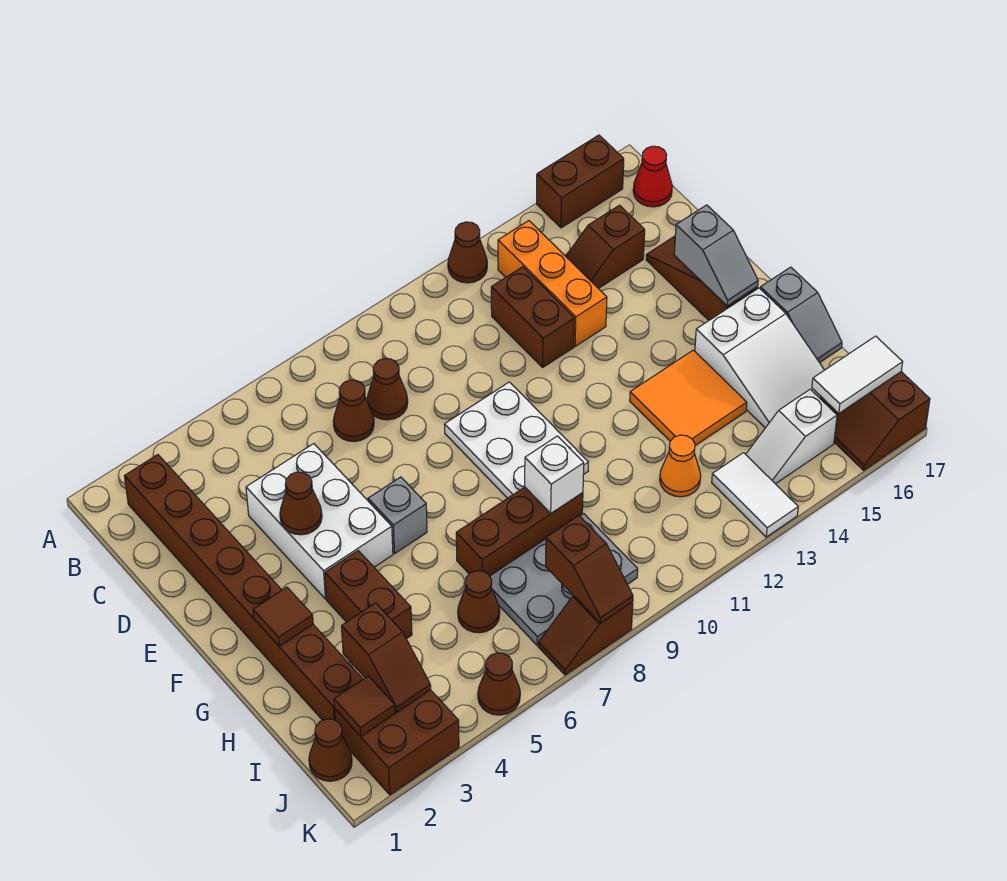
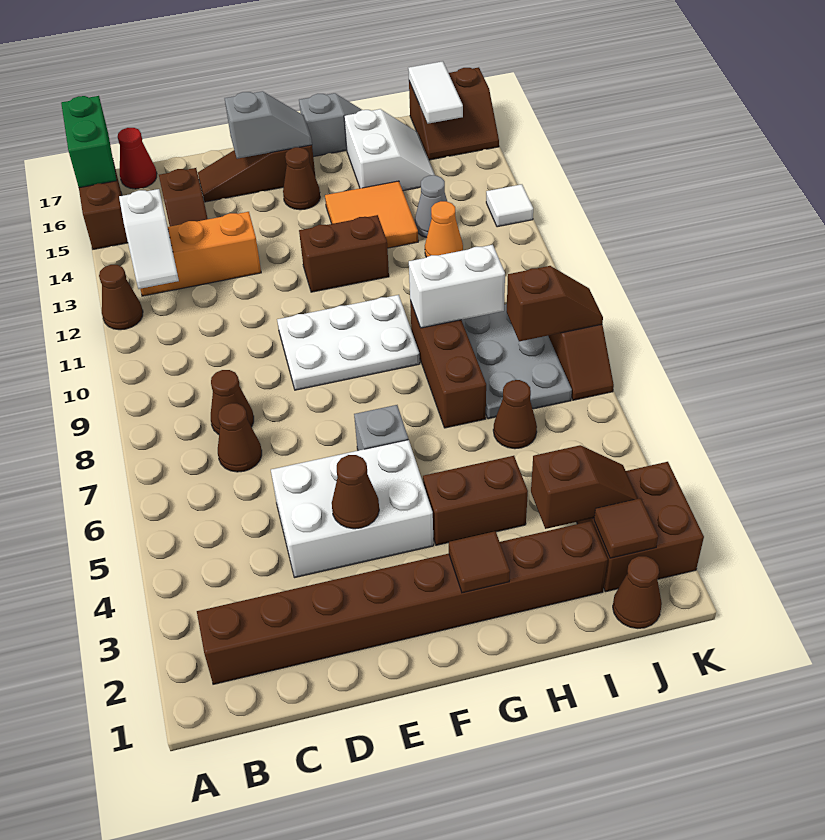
none -> green brick A16:A17 level 2
brown brick C12:D12 level 1 -> brown brick F12:G12 level 1
white slope G15:I16 level 1 top G -> white slope H15:I16 level 1 top H
white brick H9 level 2 -> white brick H9:I9 level 2
none -> grey cone I13 level 1
white tile J13:K13 level 1 -> white tile K13 level 1
white slope J14:J15 level 1 top 15 -> white slope B12:B13 level 2 top 13
brown cone K5 level 1 -> brown cone F15 level 1

